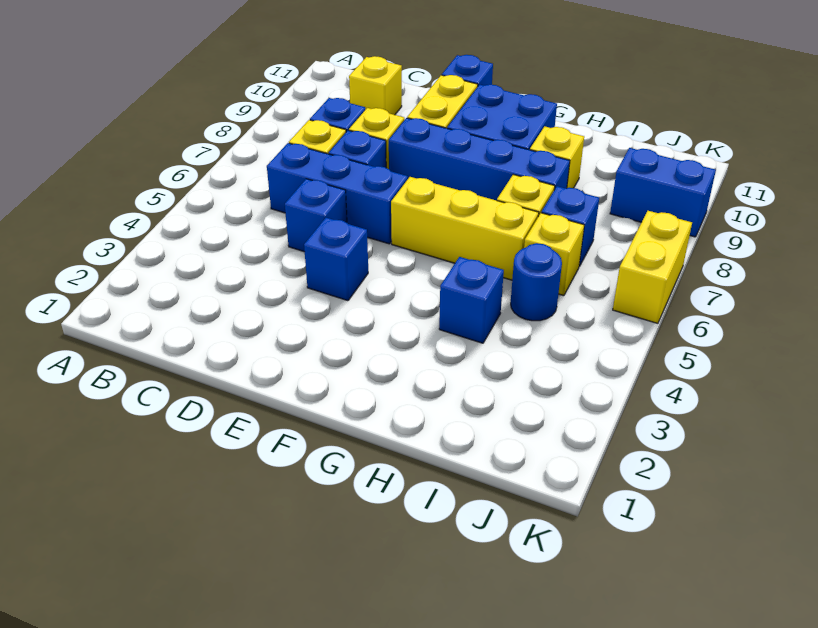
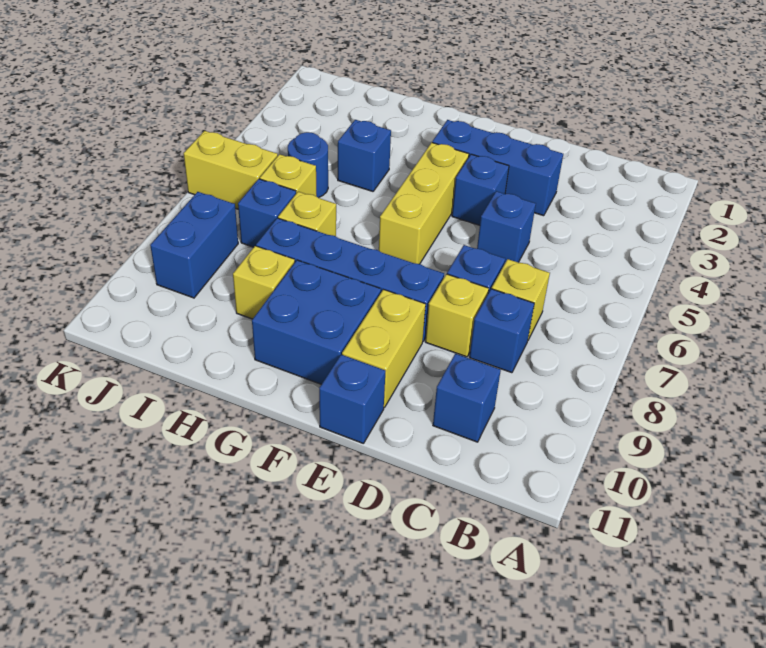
blue brick C6:E6 level 1 -> blue brick D3:F3 level 1
yellow brick C10 level 1 -> blue brick C10 level 1
yellow brick F6:H6 level 1 -> yellow brick F4:F6 level 1
blue brick J9:K9 level 1 -> blue brick J8:J9 level 1
yellow brick K6:K7 level 1 -> yellow brick J6:K6 level 1

